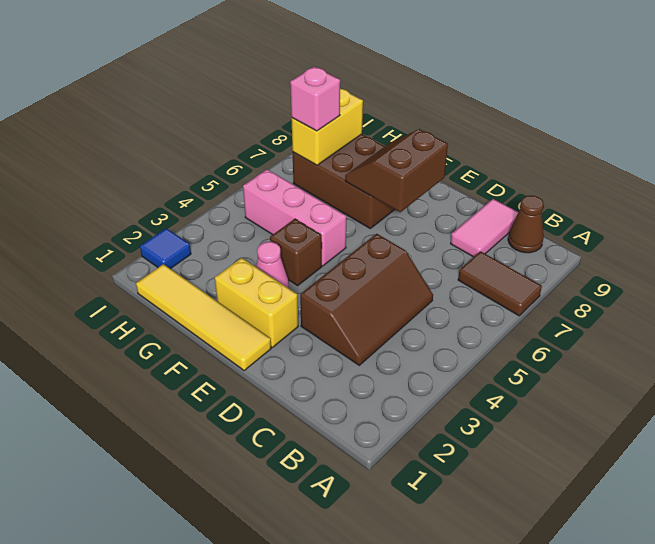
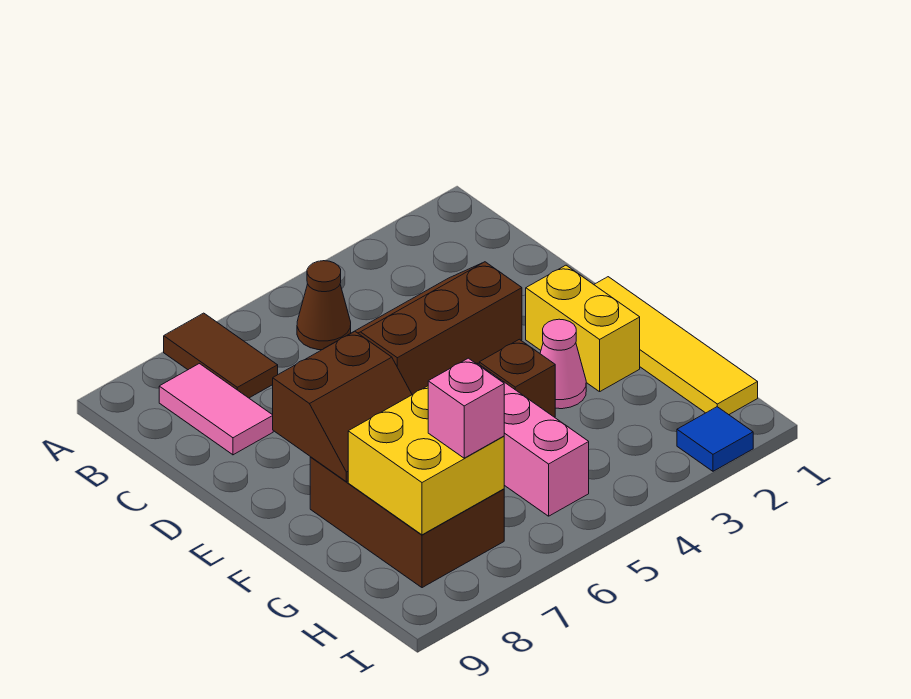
brown cone B9 level 1 -> brown cone B5 level 1
pink tile C8:C9 level 1 -> pink tile B8:C8 level 1
yellow brick H7:H8 level 2 -> yellow brick G7:H8 level 2

